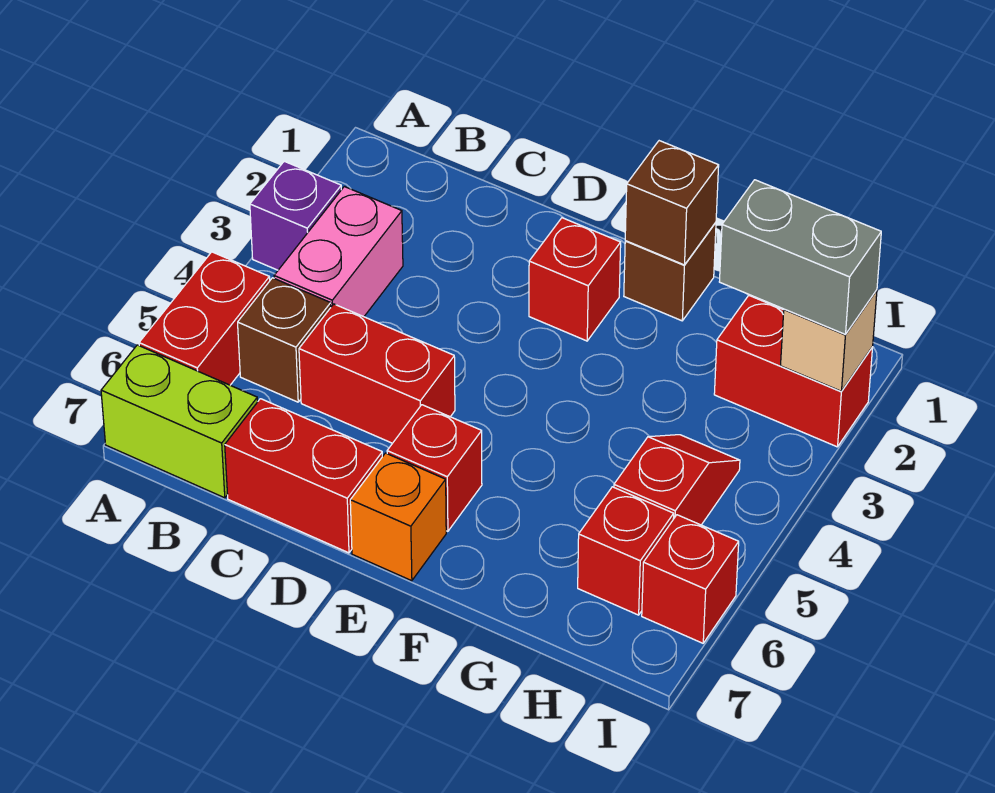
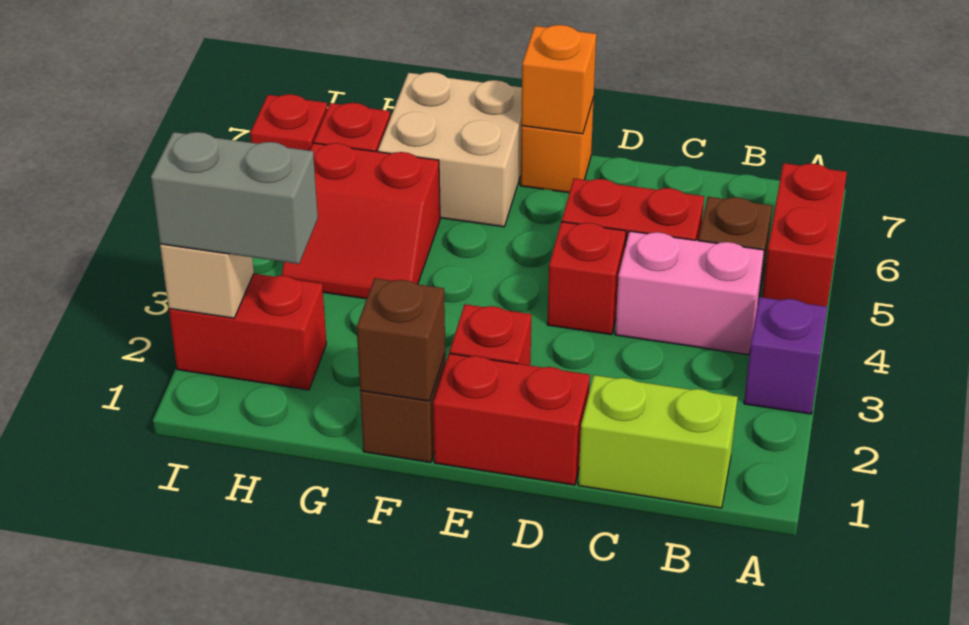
lime brick A7:B7 level 1 -> lime brick B1:C1 level 1
pink brick B3:B4 level 1 -> pink brick B4:C4 level 1
red brick C7:D7 level 1 -> red brick D1:E1 level 1
red brick E6 level 1 -> red brick D4 level 1
none -> orange brick E7 level 2
none -> tan brick F6:G7 level 1
red slope H4:H5 level 1 top 5 -> red slope G4:H5 level 1 top 5

